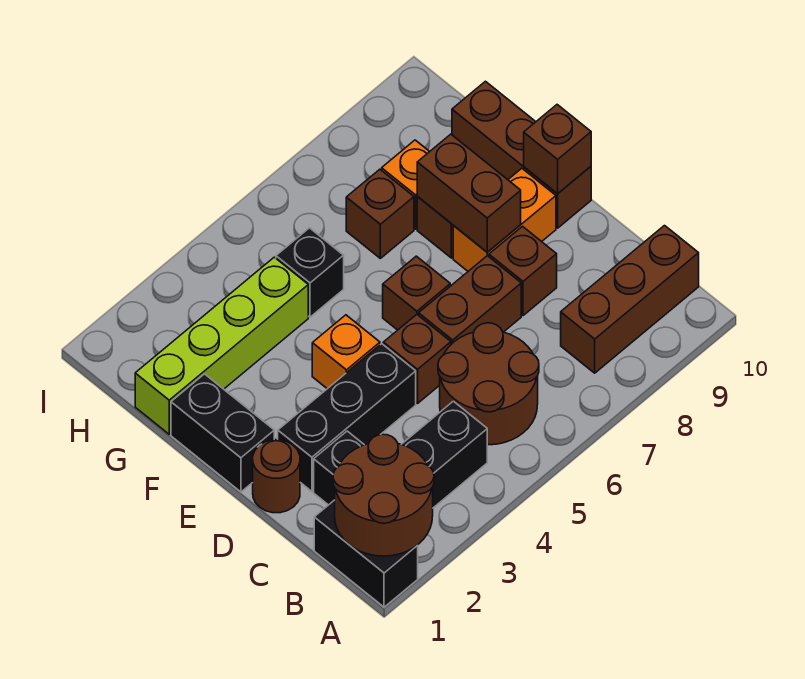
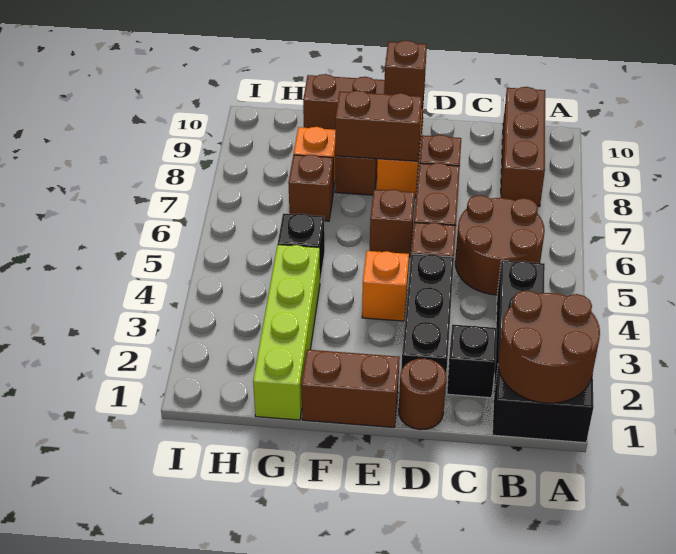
black brick E1:F1 level 1 -> brown brick E1:F1 level 1

